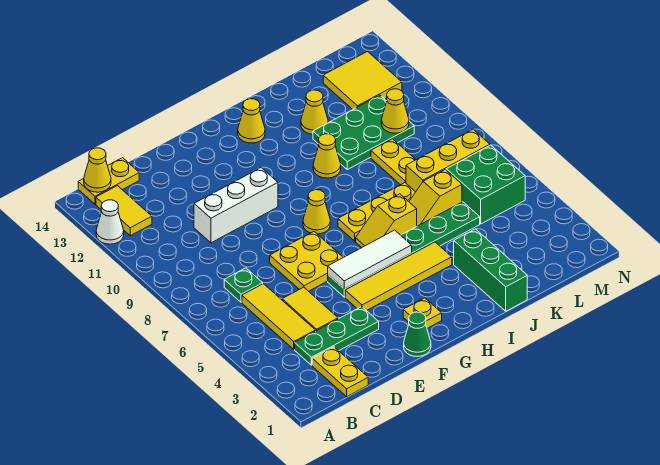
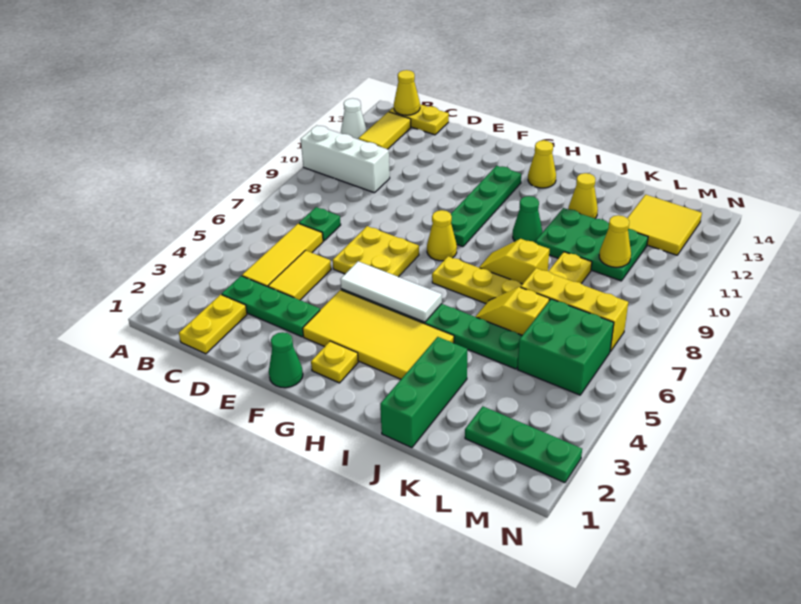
white brick D10:F10 level 1 -> white brick A10:C10 level 1
yellow tile F4:I4 level 1 -> yellow tile F3:I4 level 1
none -> green plate G9:G12 level 1
yellow slope H6:I6 level 1 top I -> yellow slope I8:J8 level 1 top J
yellow cone I10 level 1 -> green cone I10 level 1
none -> green plate L2:N2 level 1

